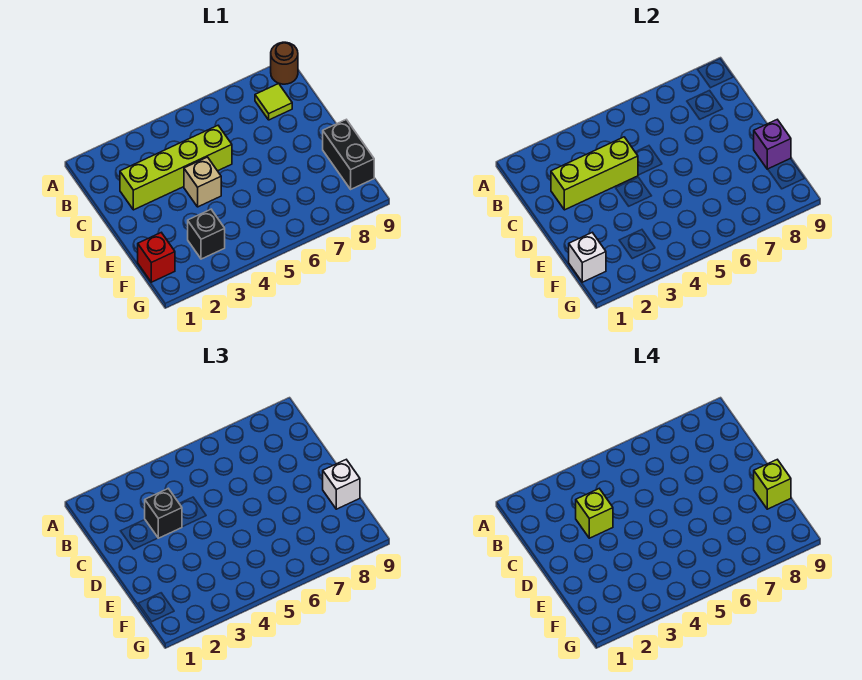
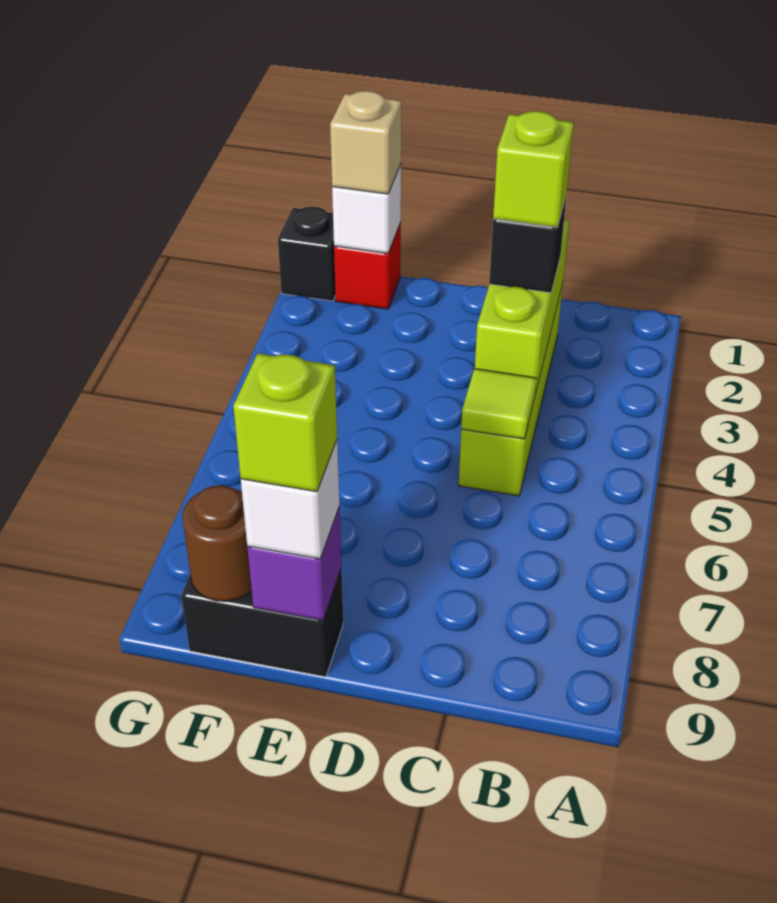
brown round brick A9 level 1 -> brown round brick F9 level 2
lime tile B8 level 1 -> lime tile C5 level 2
tan brick D4 level 1 -> tan brick F1 level 3
black brick F3 level 1 -> black brick G1 level 1

